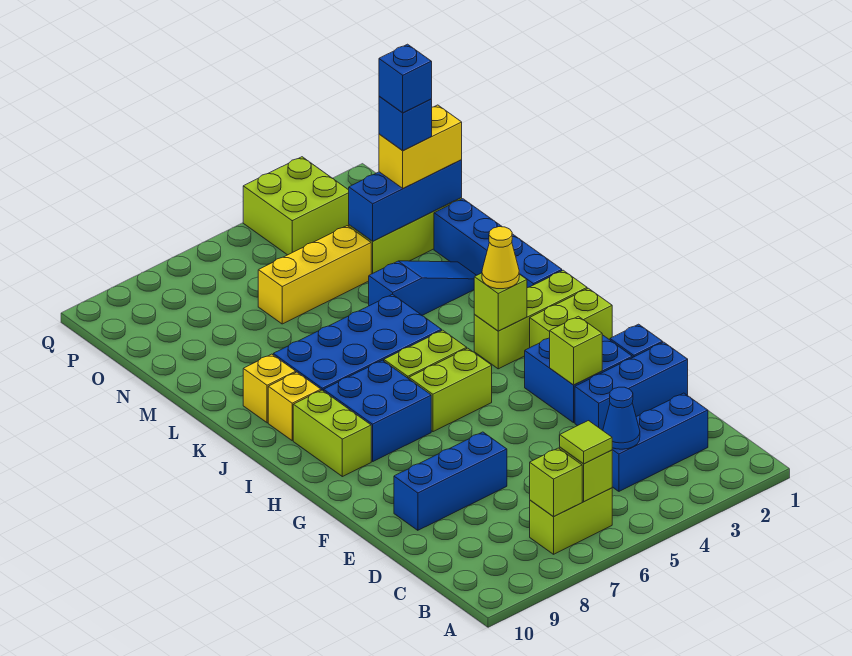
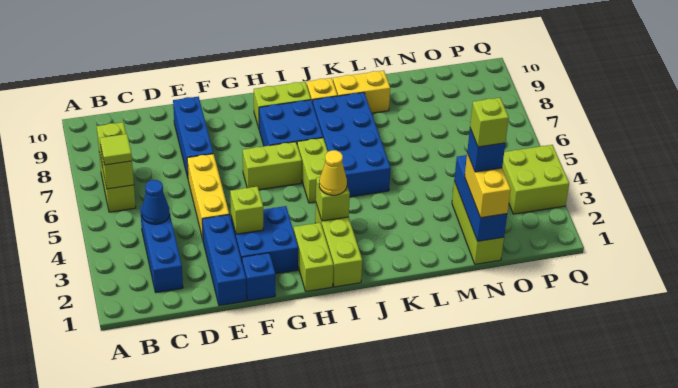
lime brick H5:H6 level 1 -> lime brick G6:H6 level 1
blue brick J1:M1 level 1 -> none
yellow brick K9 level 1 -> yellow brick K9:L9 level 1
blue slope L2:L4 level 1 top 4 -> none
blue brick N2 level 5 -> lime brick N2 level 5
yellow brick N4:N6 level 1 -> yellow brick E4:E6 level 1

